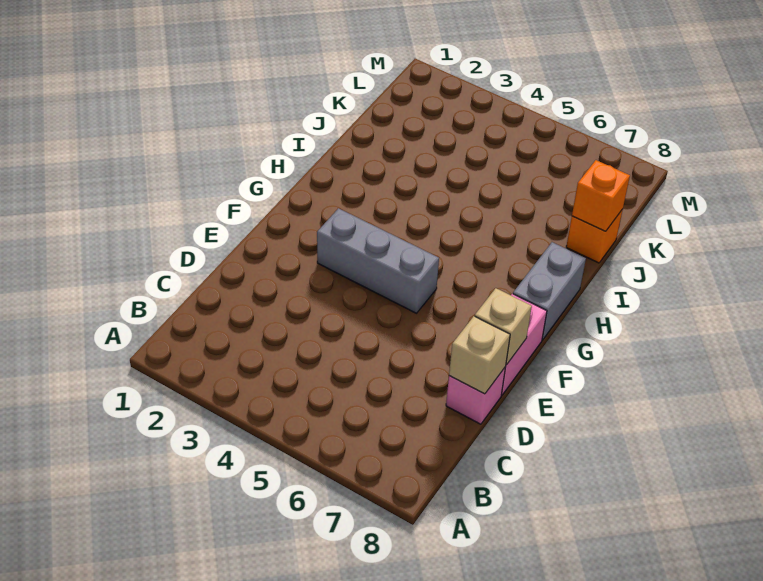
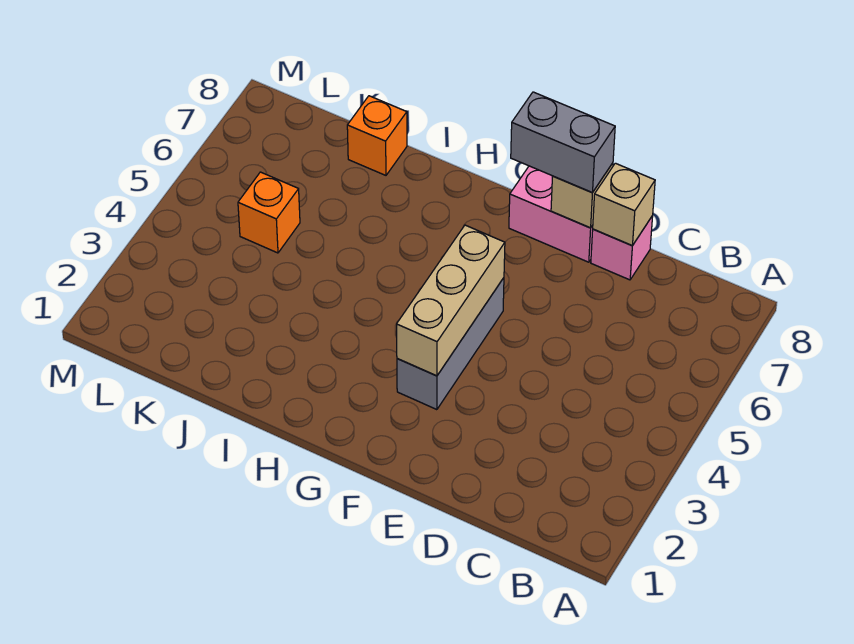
none -> tan brick F3:F5 level 2
grey brick G8:H8 level 1 -> grey brick E8:F8 level 3
orange brick J8 level 2 -> orange brick K5 level 1

